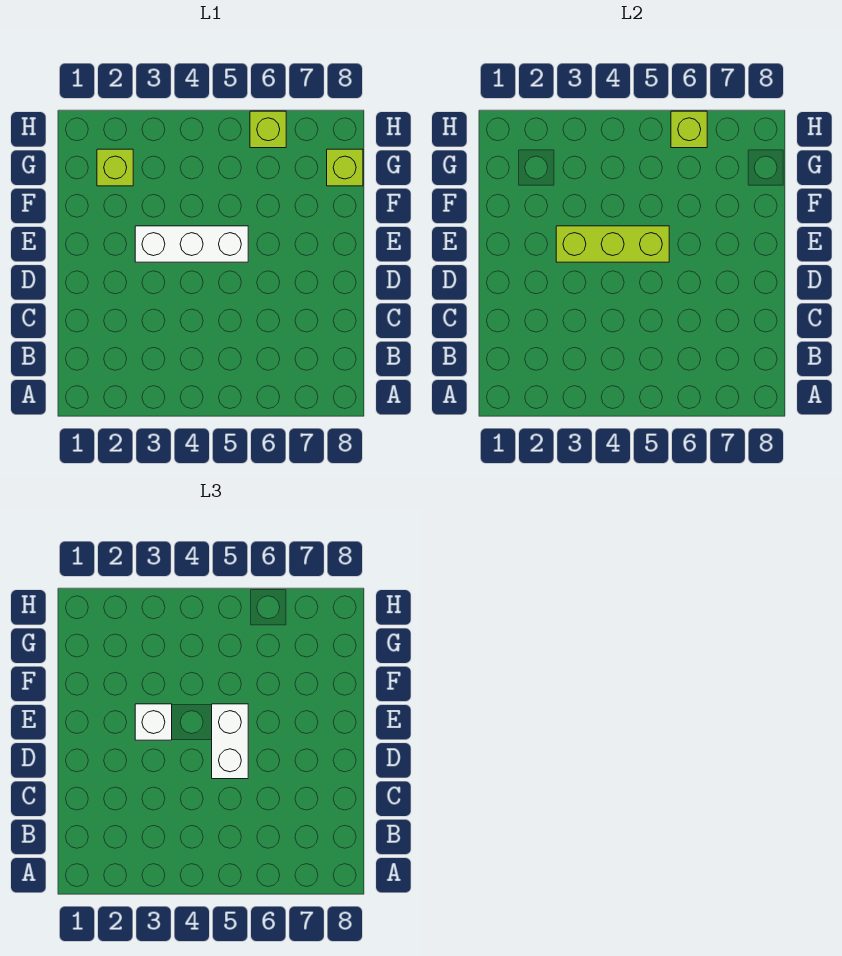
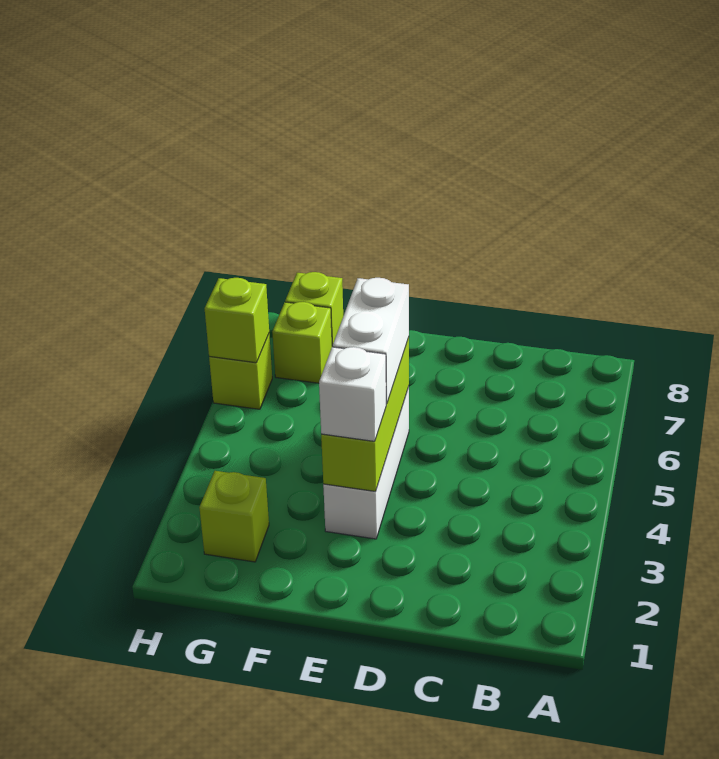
white brick D5:E5 level 3 -> white brick E4:E5 level 3
none -> lime brick G7 level 1

